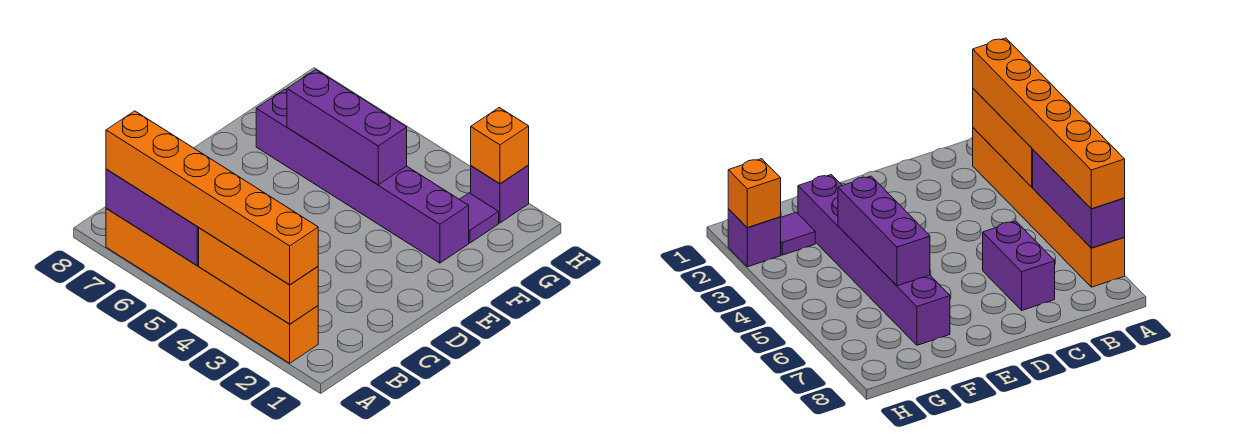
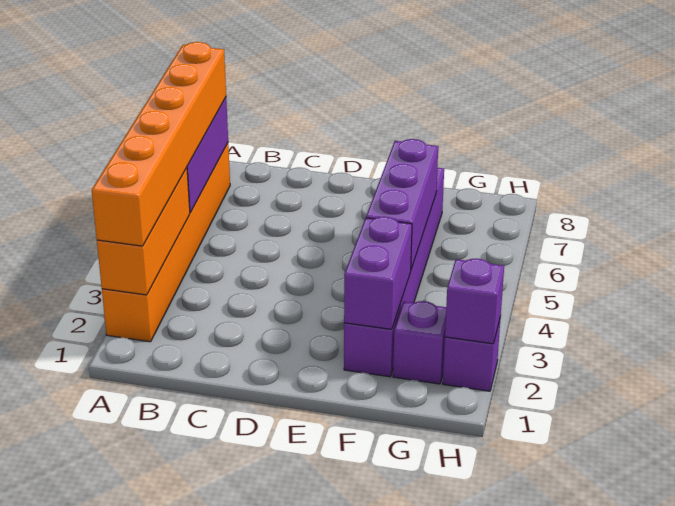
purple brick C6:C7 level 1 -> purple brick F2:F3 level 2
purple tile G2 level 1 -> purple brick G2 level 1
orange brick H2 level 2 -> purple brick H2 level 2

